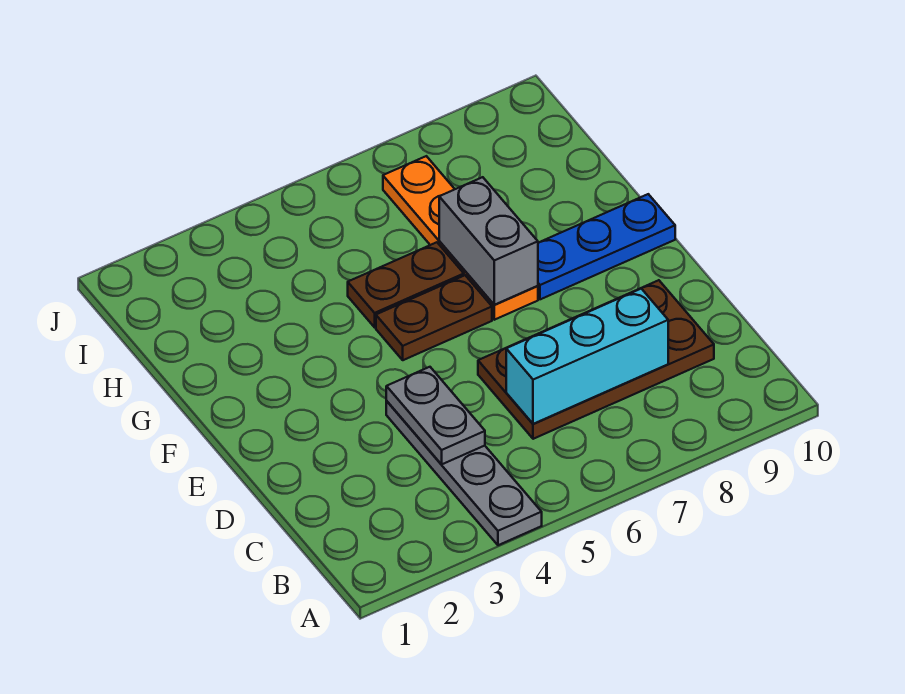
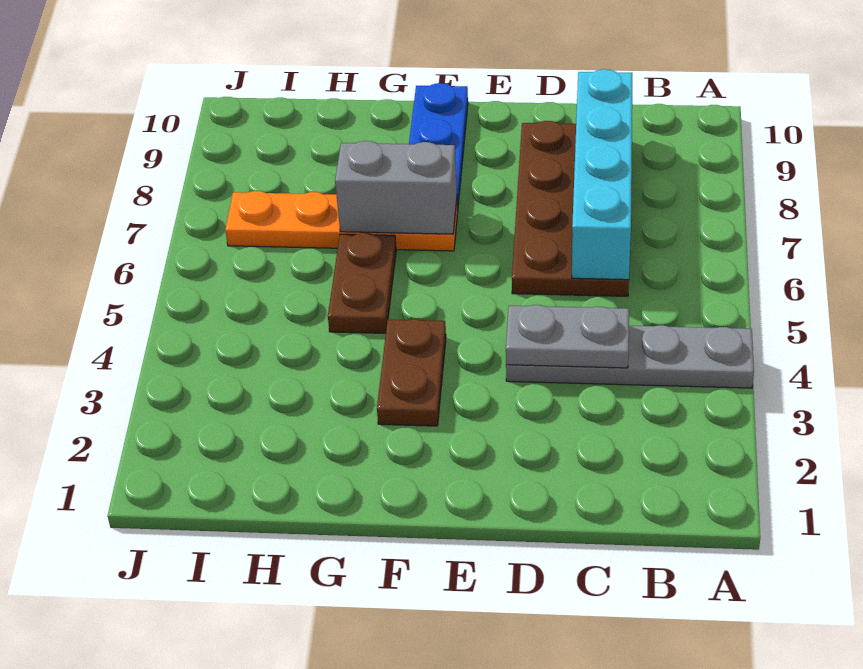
cyan brick C6:C8 level 2 -> cyan brick C6:C9 level 2
brown plate F5:F6 level 1 -> brown plate F3:F4 level 1

